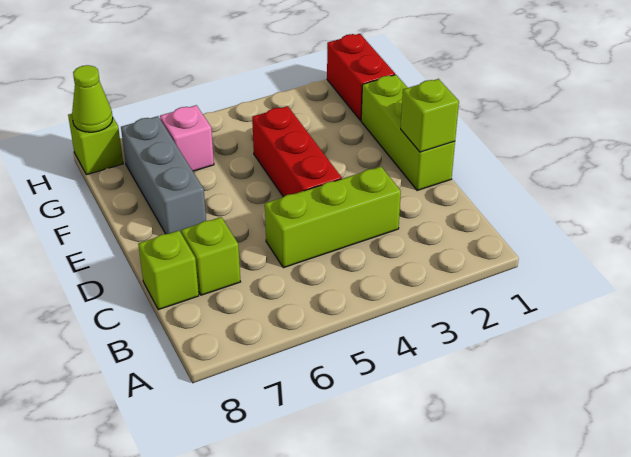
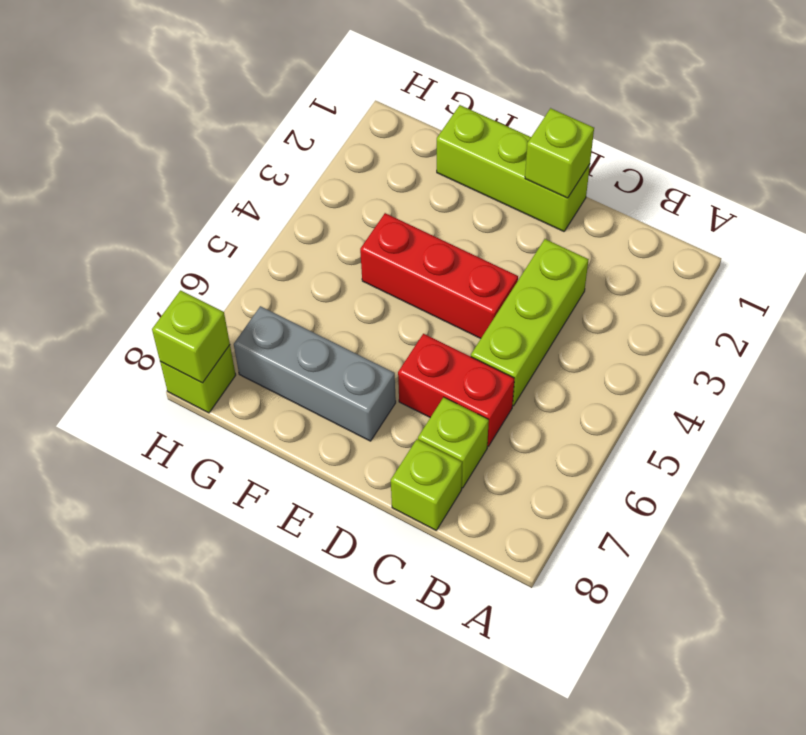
red brick G1:H1 level 1 -> red brick C6:D6 level 1
pink brick G6 level 1 -> none
lime cone H8 level 2 -> lime brick H8 level 2

